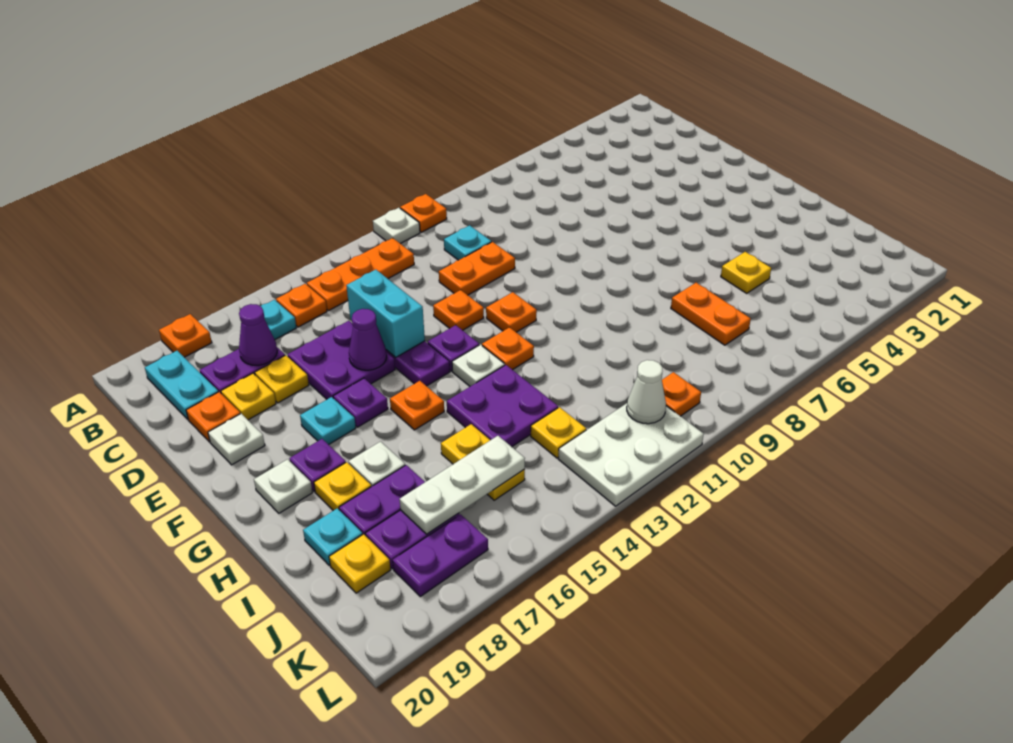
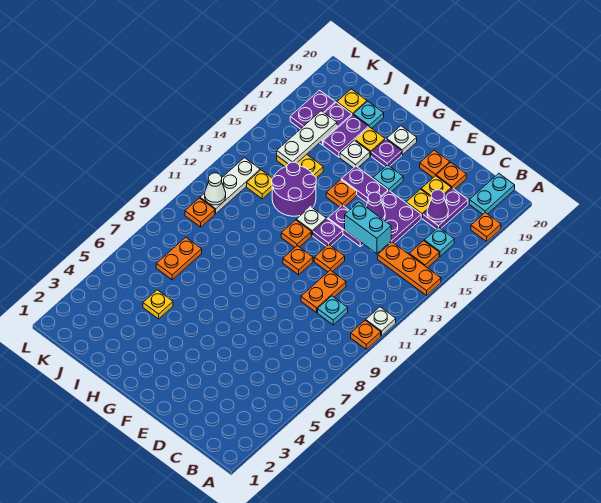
orange plate B12:B14 level 1 -> orange plate A14:C14 level 1
cyan plate B19:C19 level 1 -> cyan plate B19:B20 level 1
white plate E19 level 1 -> orange plate E19 level 1
purple plate F16 level 1 -> purple plate F16:G16 level 1
purple plate H13:I14 level 1 -> purple round brick H13:I14 level 1
orange plate I7:J7 level 1 -> orange plate J7:J8 level 1
white plate K11:L13 level 1 -> white plate K11:K13 level 1

